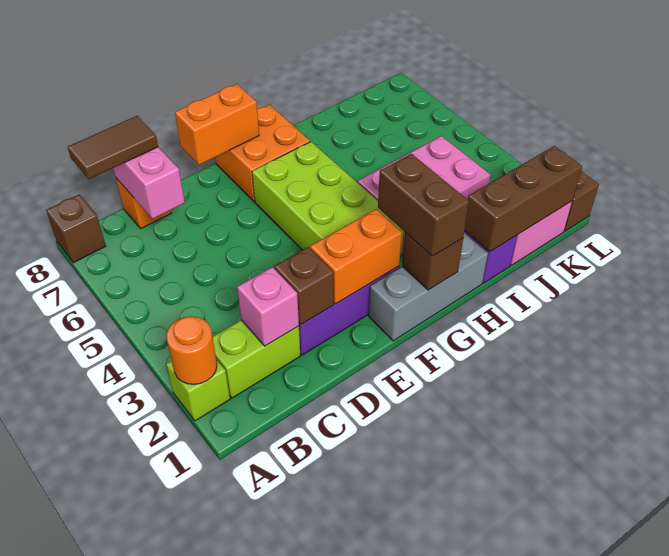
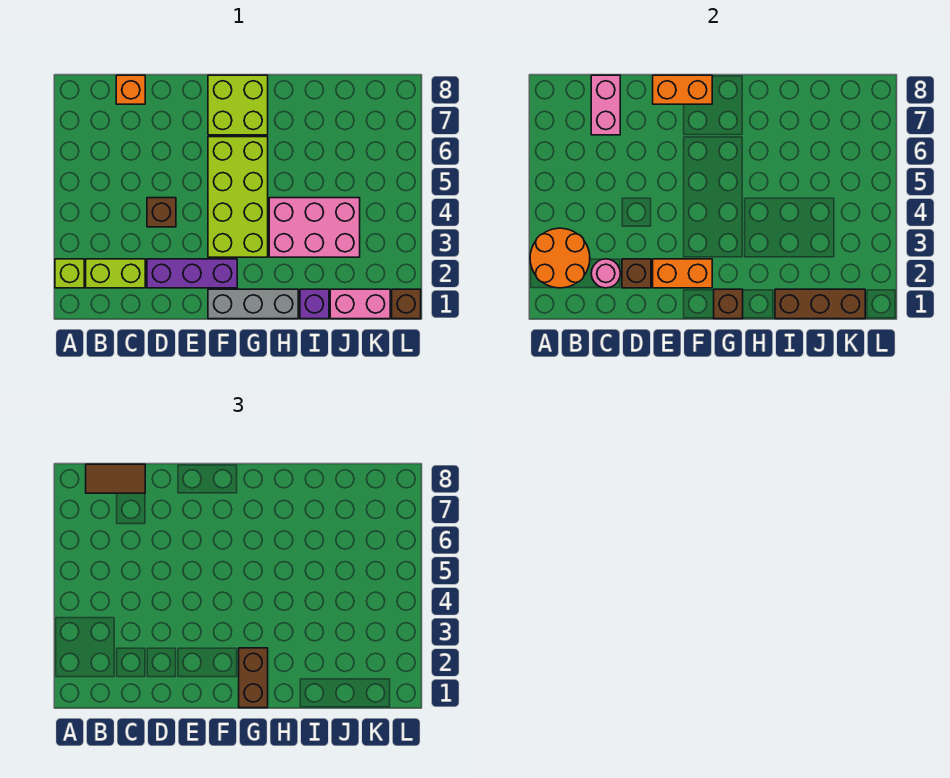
orange round brick A2 level 2 -> orange round brick A2:B3 level 2
brown brick A8 level 1 -> brown brick D4 level 1
pink brick C2 level 2 -> pink round brick C2 level 2
orange brick F7:G8 level 1 -> lime brick F7:G8 level 1

